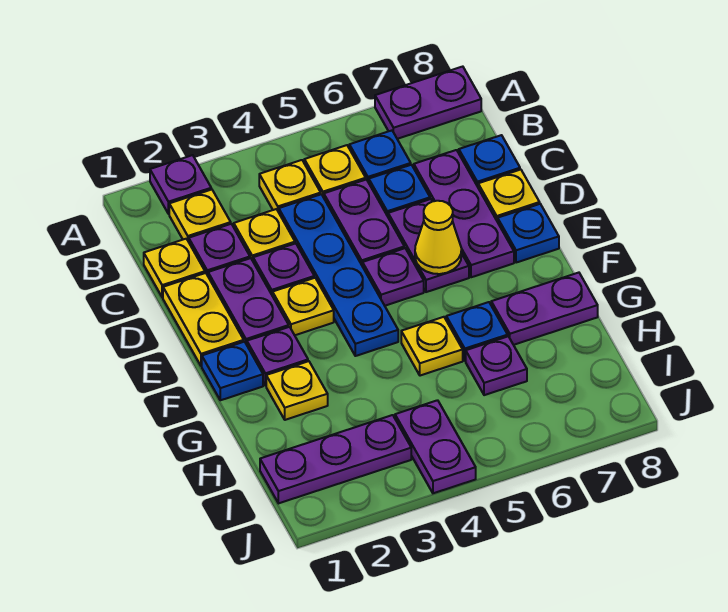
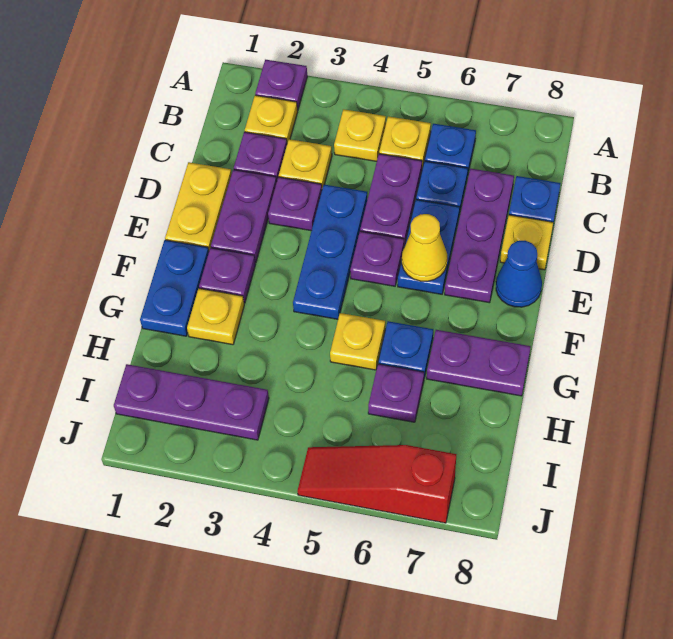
purple plate A7:A8 level 1 -> none
yellow plate C1 level 1 -> none
blue plate C4:F4 level 1 -> blue plate D4:F4 level 1
purple plate D6:E6 level 1 -> blue plate D6:E6 level 1
yellow plate E3 level 1 -> none
blue plate E8 level 1 -> blue cone E8 level 1
blue plate F1 level 1 -> blue plate F1:G1 level 1
purple plate I4:J4 level 1 -> none
none -> red slope J5:J7 level 1 top 7

